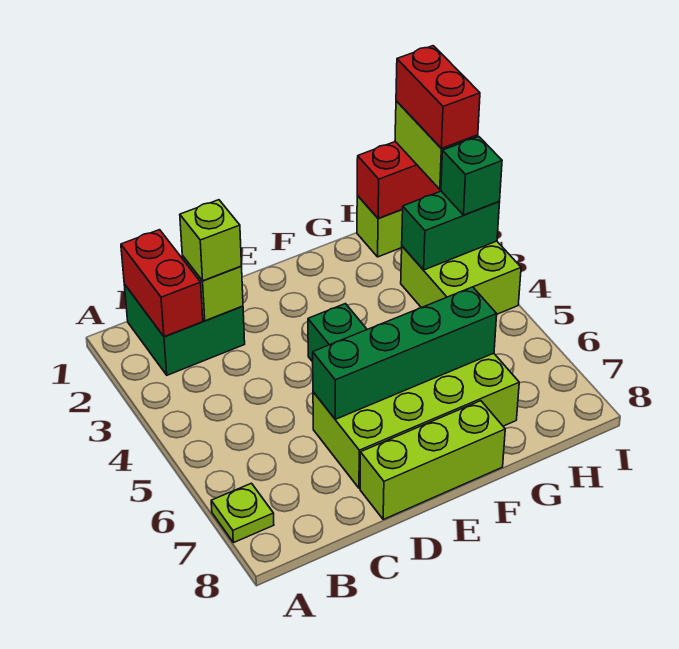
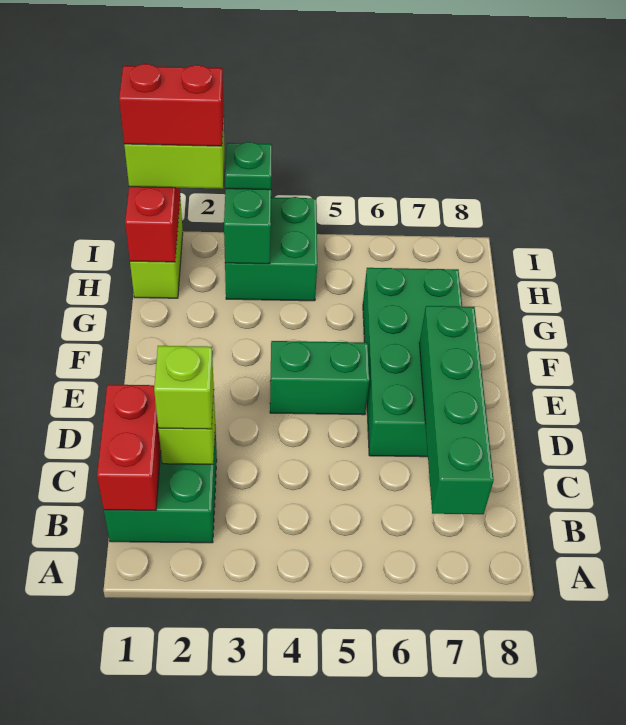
lime plate A7 level 1 -> none
red brick B1:B2 level 2 -> red brick B1:C1 level 2
lime brick D6:G7 level 1 -> green brick D6:G7 level 1
green brick D6:G6 level 2 -> green brick B7:E7 level 2
lime brick D8:F8 level 1 -> none
lime brick H3:I4 level 1 -> green brick H3:I4 level 1
green brick I3 level 3 -> green plate I3 level 3

